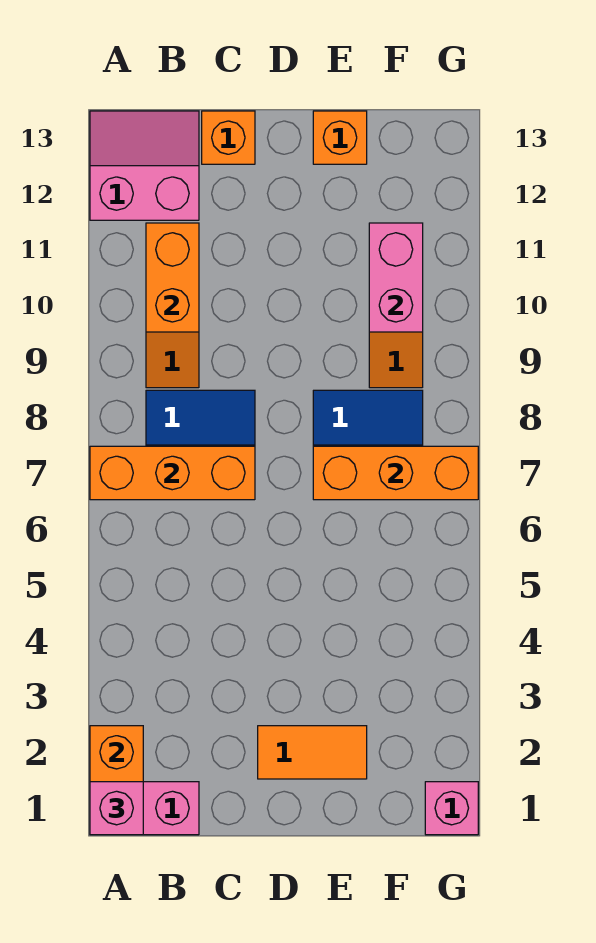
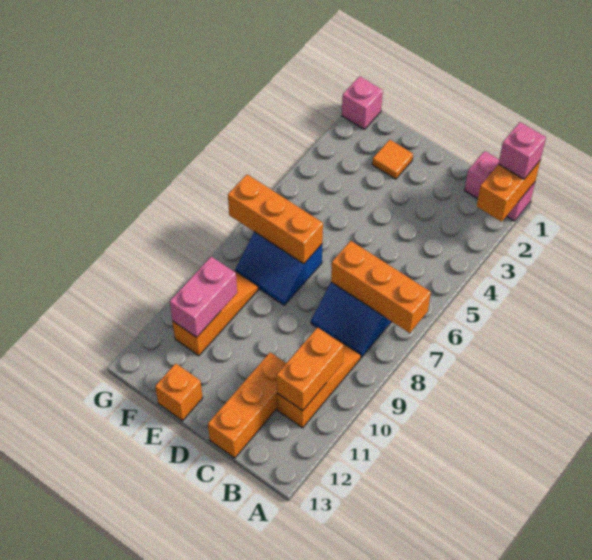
pink slope A12:B13 level 1 top 12 -> none
orange brick C13 level 1 -> orange brick C11:C13 level 1
orange tile D2:E2 level 1 -> orange tile E2 level 1

